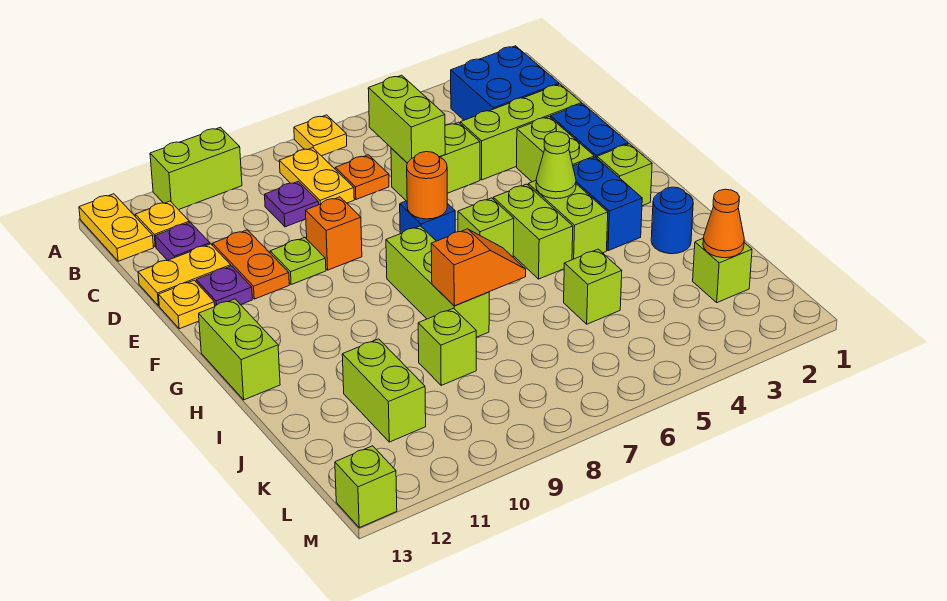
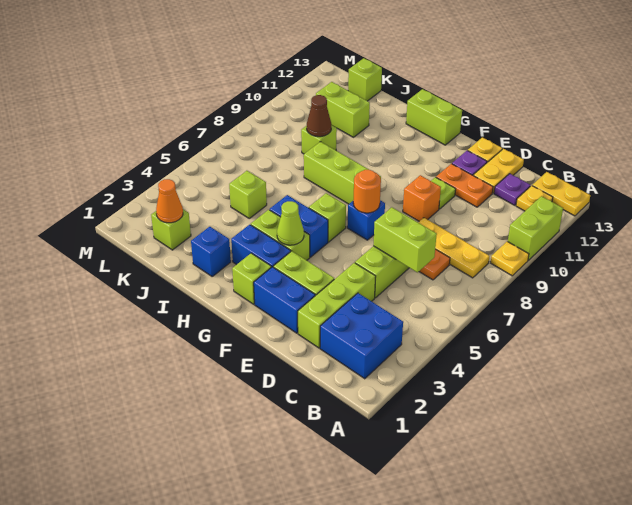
yellow plate A7 level 1 -> yellow plate A9 level 1
yellow plate B8:C8 level 1 -> yellow plate B8:D8 level 1
purple plate C9 level 1 -> none
lime brick G5:H5 level 1 -> blue brick G5:H5 level 1
blue round brick I2 level 1 -> blue brick I2 level 1
orange slope I7:I8 level 2 top 8 -> none
none -> brown cone J9 level 2
lime brick M13 level 1 -> lime brick K13 level 1

